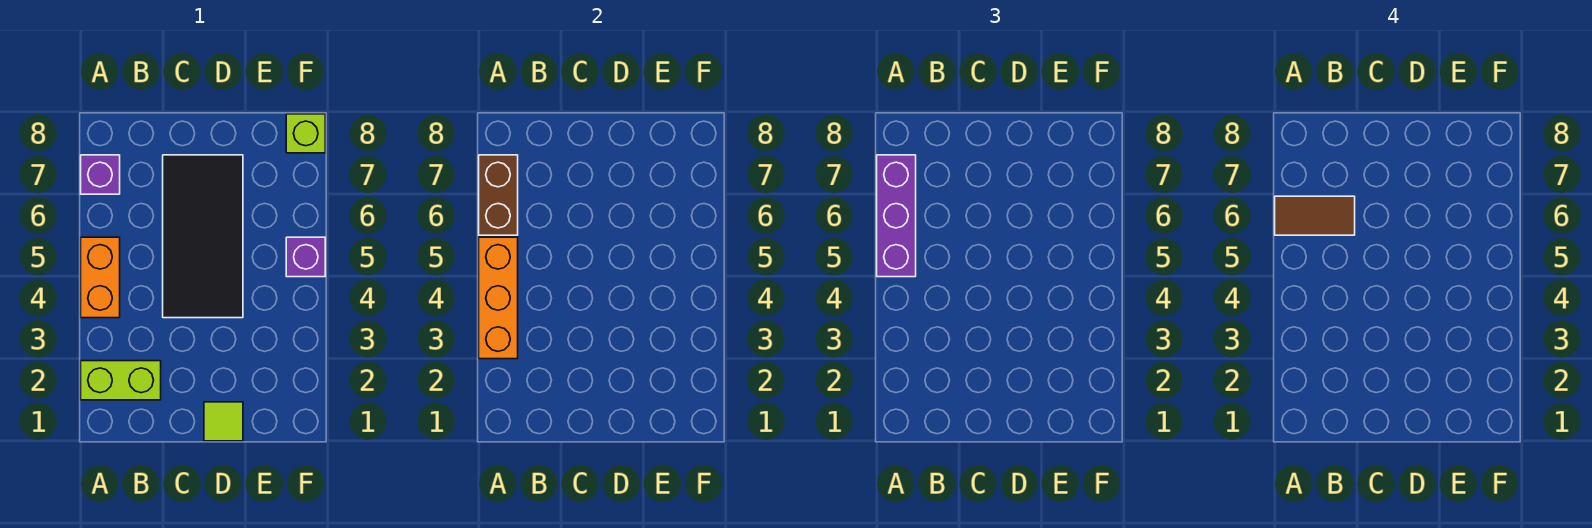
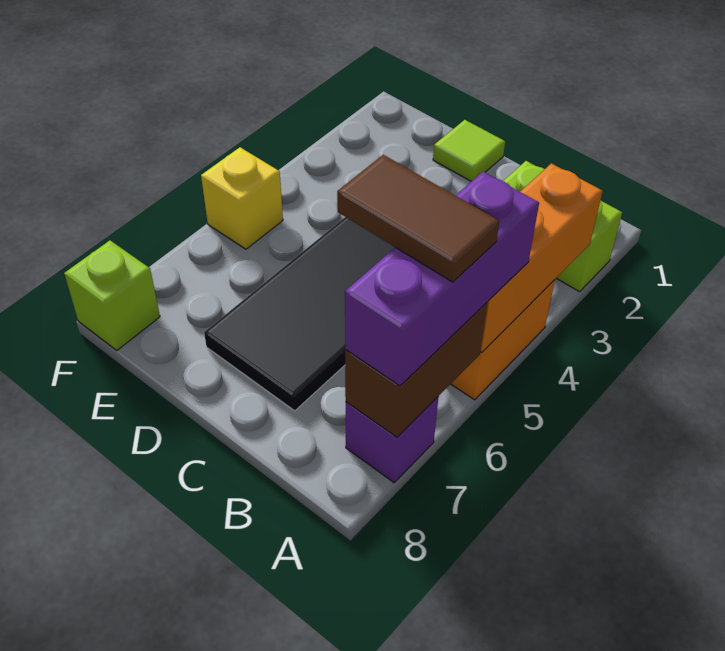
purple brick F5 level 1 -> yellow brick F5 level 1

